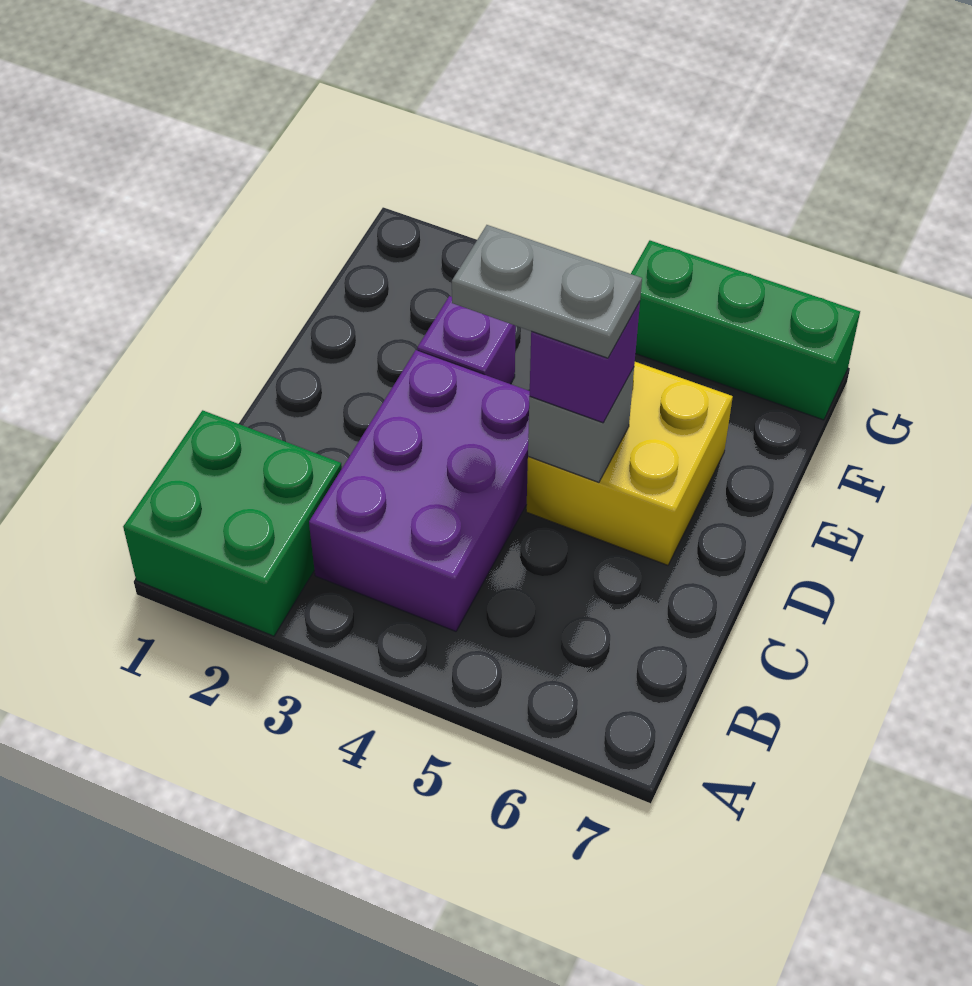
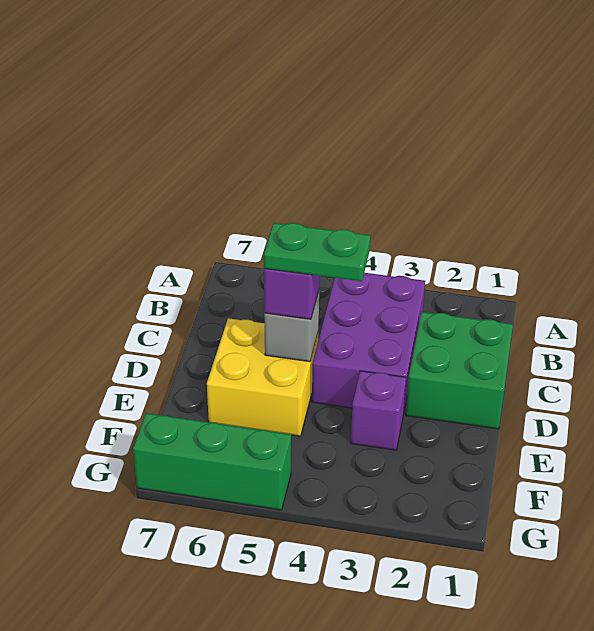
green brick A1:B2 level 1 -> green brick C1:D2 level 1
grey plate D4:D5 level 4 -> green plate D4:D5 level 4

